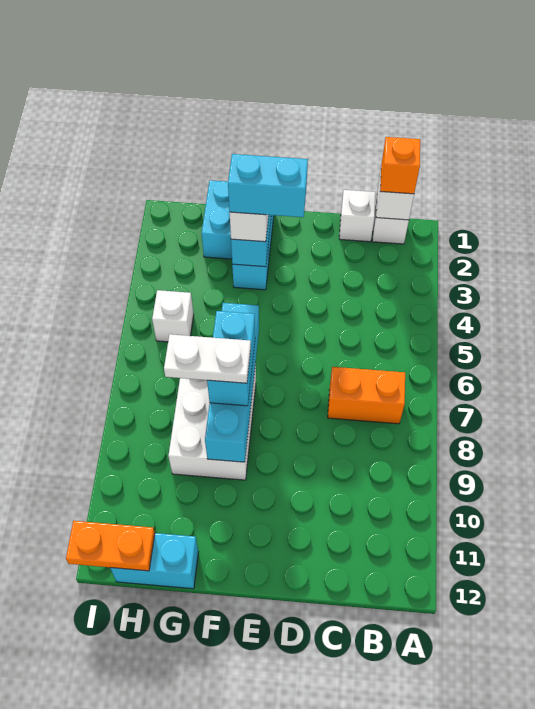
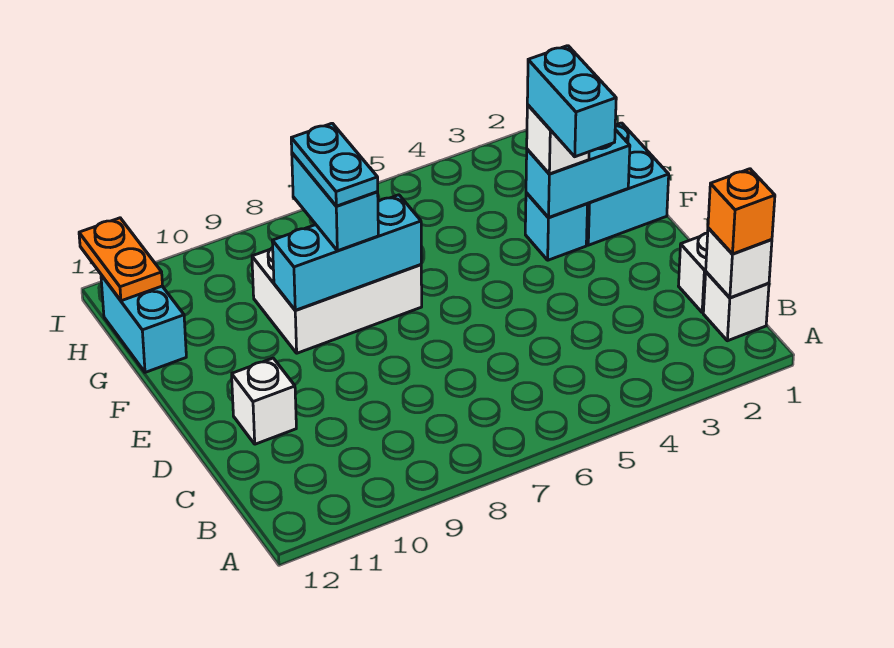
orange brick B7:C7 level 1 -> none
cyan brick F6:F9 level 2 -> cyan brick F7:F9 level 2
cyan brick F7:F8 level 3 -> cyan brick F8:G8 level 3
white plate F8:G8 level 4 -> cyan plate F8:G8 level 4
white brick H5 level 1 -> white brick D11 level 1

